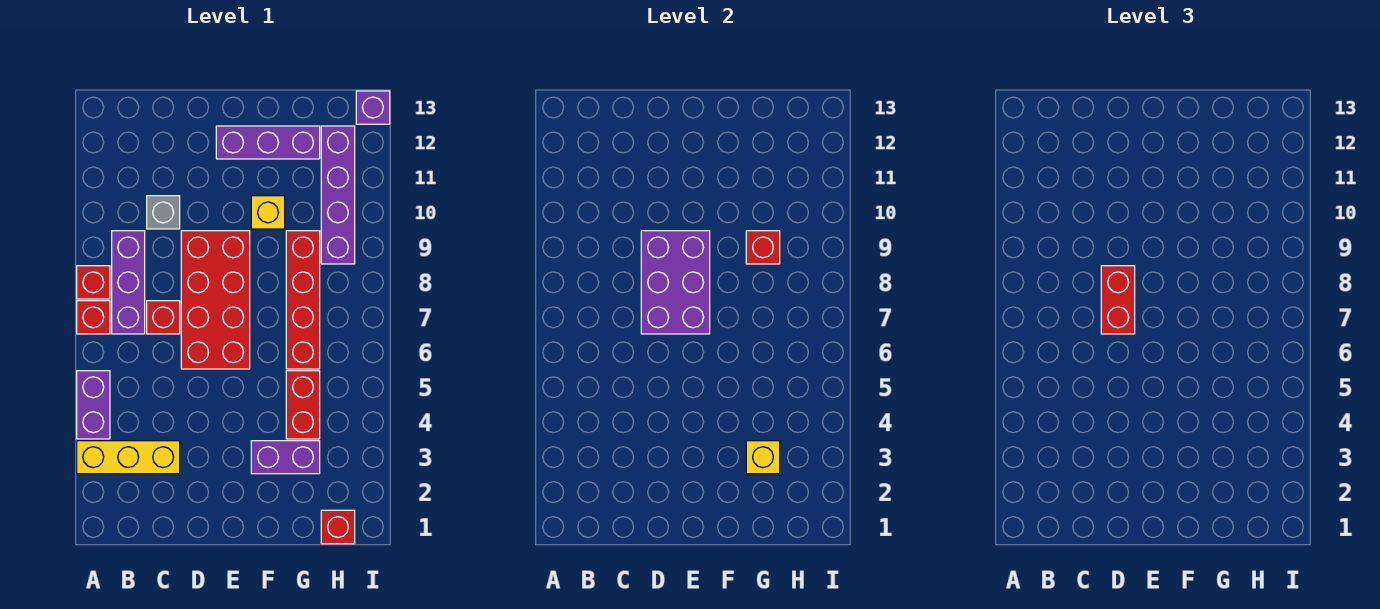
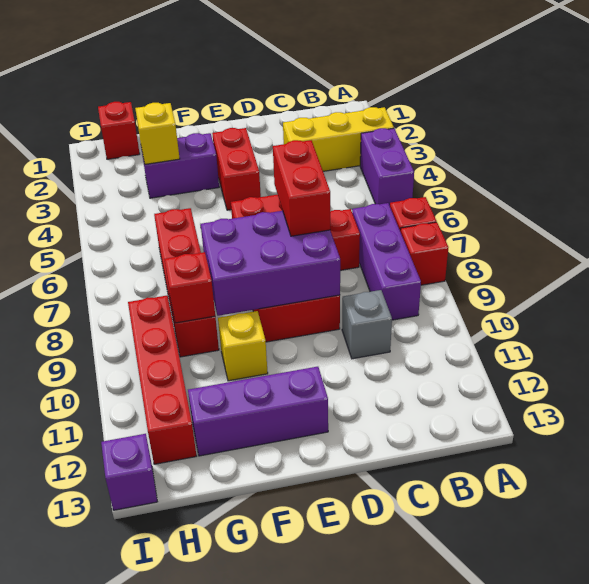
purple brick D7:E9 level 2 -> purple brick D8:F9 level 2
red brick G4:G5 level 1 -> red brick E3:E4 level 1
purple brick H9:H12 level 1 -> red brick H9:H12 level 1

